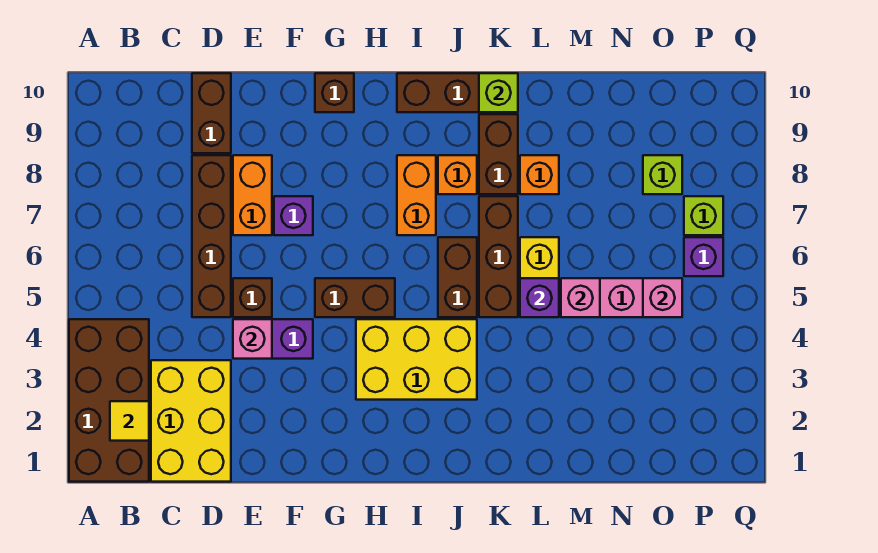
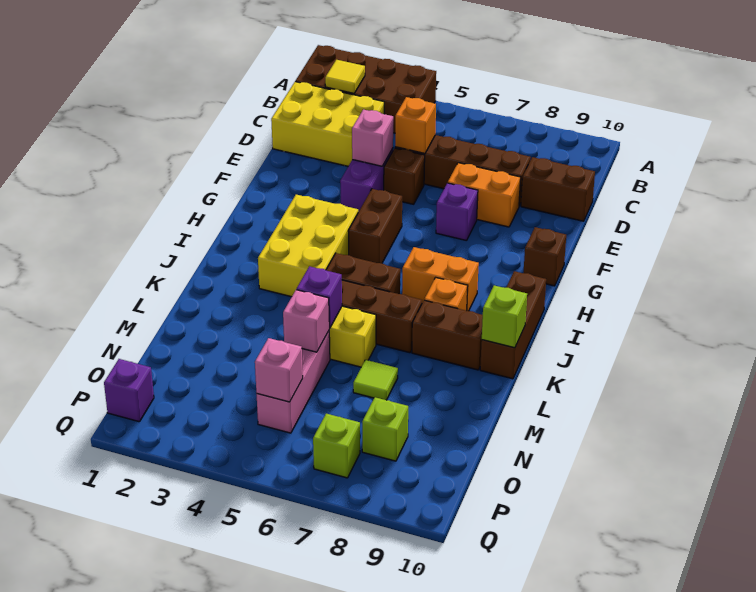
orange brick L8 level 1 -> orange brick D5 level 2
none -> lime tile M7 level 1
purple brick P6 level 1 -> purple brick P1 level 1

